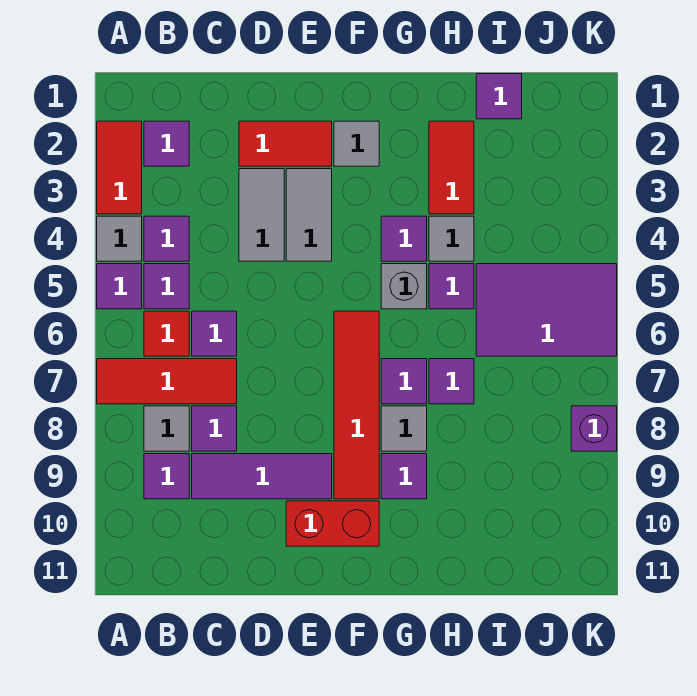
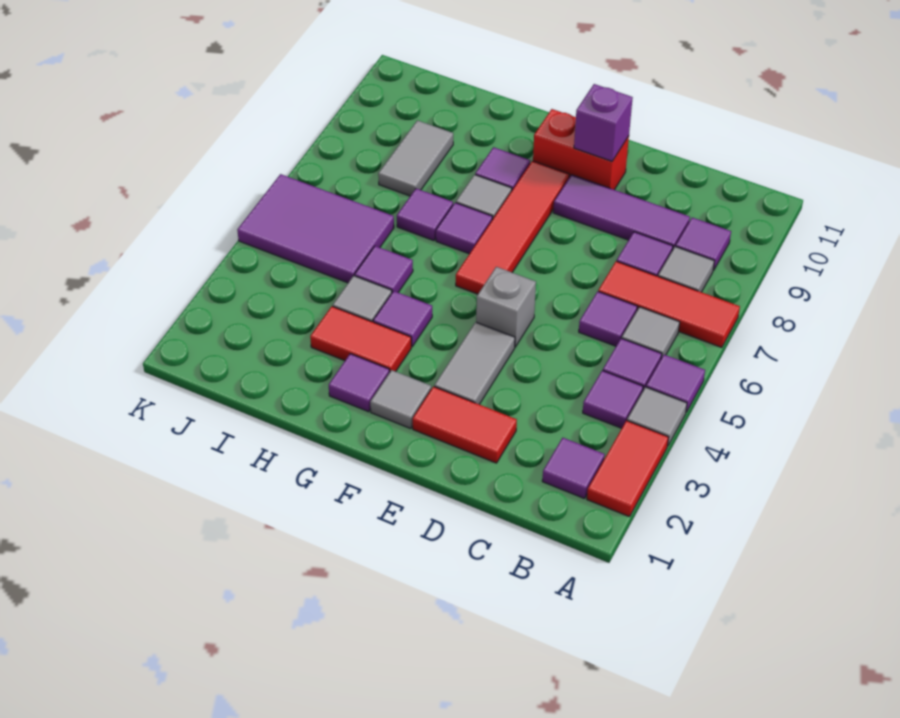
red tile B6 level 1 -> grey tile B6 level 1
grey tile D3:D4 level 1 -> grey tile I8:I9 level 1
grey brick G5 level 1 -> grey brick E5 level 1
red tile H2:H3 level 1 -> red tile G3:H3 level 1
purple tile I1 level 1 -> purple tile G2 level 1
purple brick K8 level 1 -> purple brick E10 level 2

